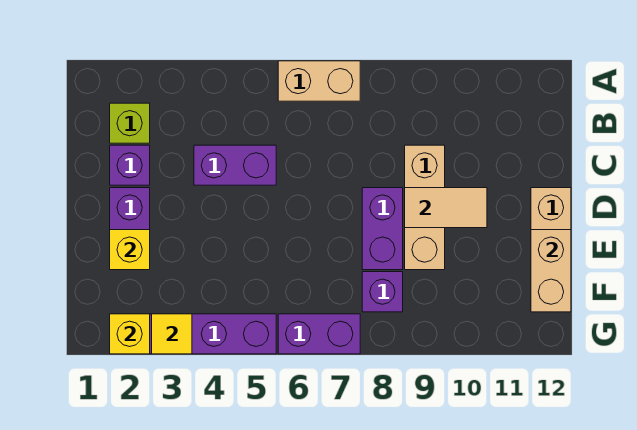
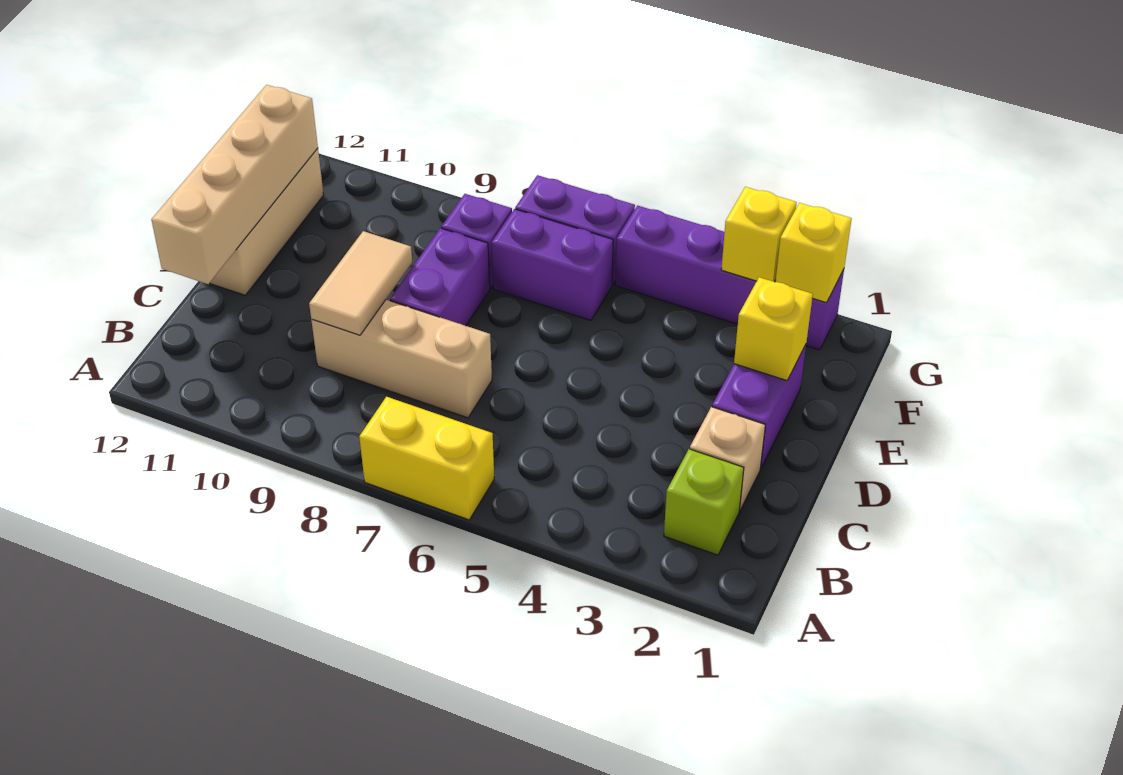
tan brick A6:A7 level 1 -> yellow brick A6:A7 level 1
purple brick C2 level 1 -> tan brick C2 level 1
purple brick C4:C5 level 1 -> purple brick F6:F7 level 1
tan brick C9:E9 level 1 -> tan brick C7:C9 level 1
tan tile D9:D10 level 2 -> tan tile C9:D9 level 2
tan brick E12:F12 level 2 -> tan brick C12:F12 level 2
yellow tile G3 level 2 -> yellow brick G3 level 2

